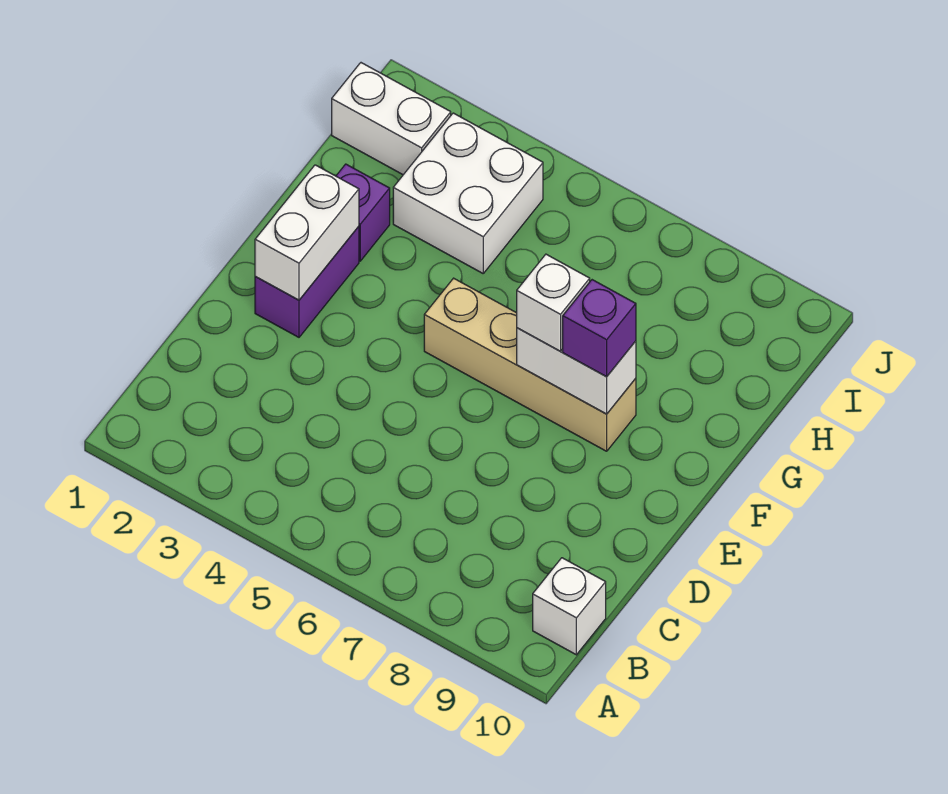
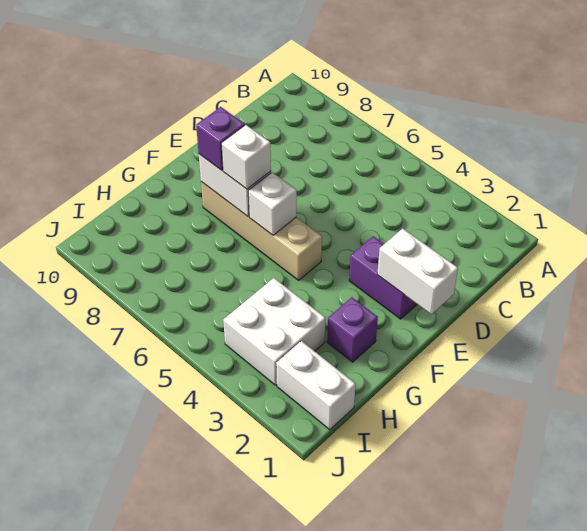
white brick B10 level 1 -> white brick F6 level 2
purple brick E2:F2 level 1 -> purple brick E2:E3 level 1
white brick E2:F2 level 2 -> white brick E1:E2 level 2

